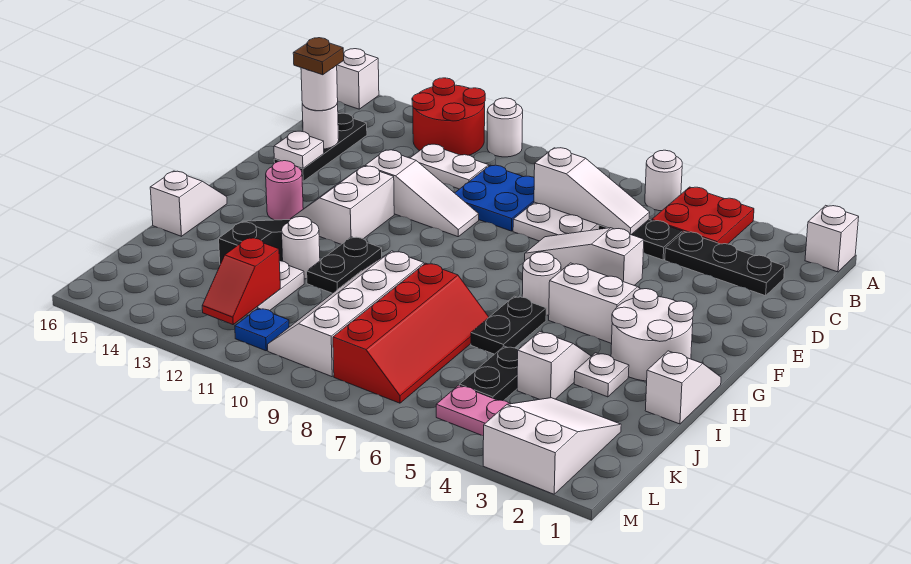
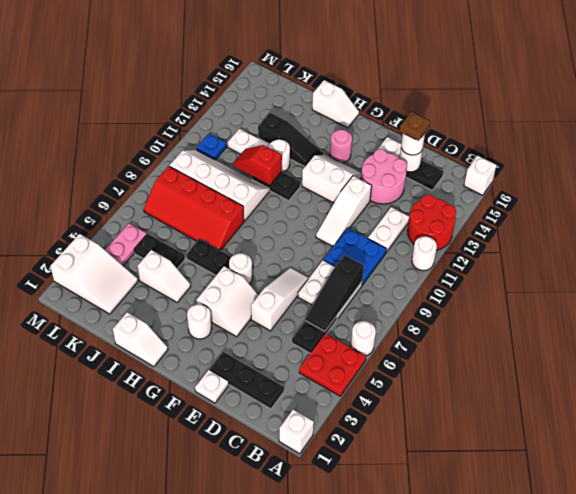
black plate C2:C4 level 1 -> black plate C2:E2 level 1
white slope C6:C8 level 2 top 8 -> black slope C6:C8 level 2 top 8
none -> pink round brick D13:E14 level 1
white round brick G2:H3 level 1 -> white round brick G3 level 1
white plate I3 level 1 -> white plate E1 level 1
red slope K12:L12 level 2 top K -> red slope I11:J11 level 2 top I

